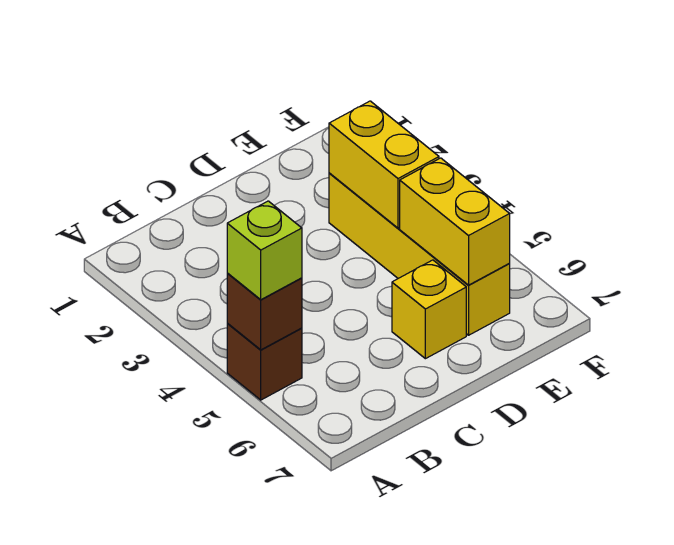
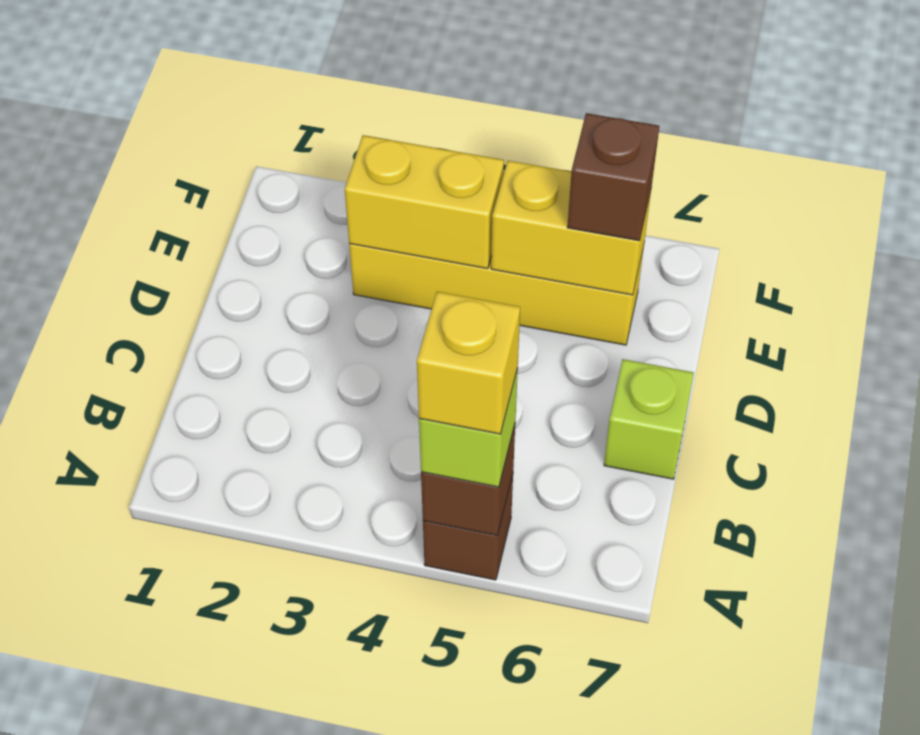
none -> lime brick C7 level 1
yellow brick D6 level 1 -> yellow brick A5 level 4
none -> brown brick E6 level 3

